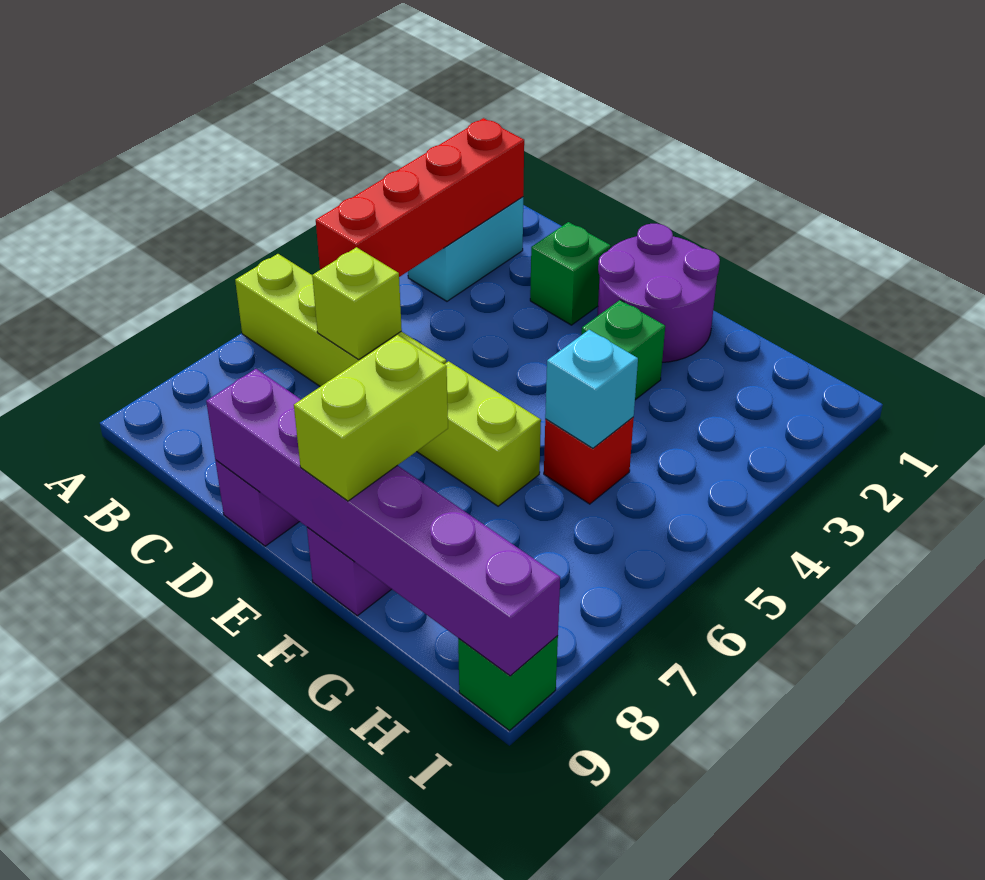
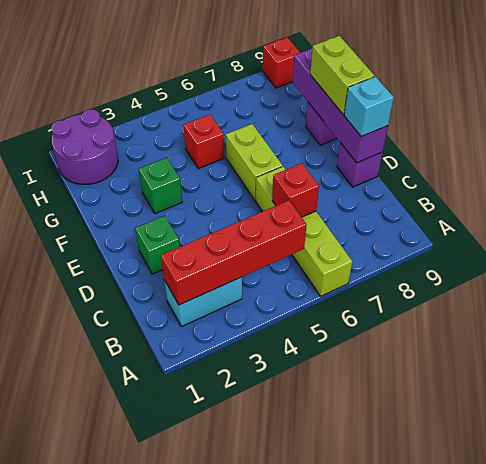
lime brick C6 level 2 -> red brick C6 level 2
purple brick D9:I9 level 2 -> purple brick D9:G9 level 2
purple round brick E1:F2 level 1 -> purple round brick H1:I2 level 1
lime brick F8:F9 level 3 -> lime brick E9:F9 level 3
cyan brick G5 level 2 -> cyan brick D9 level 3
green brick I9 level 1 -> red brick I9 level 1

